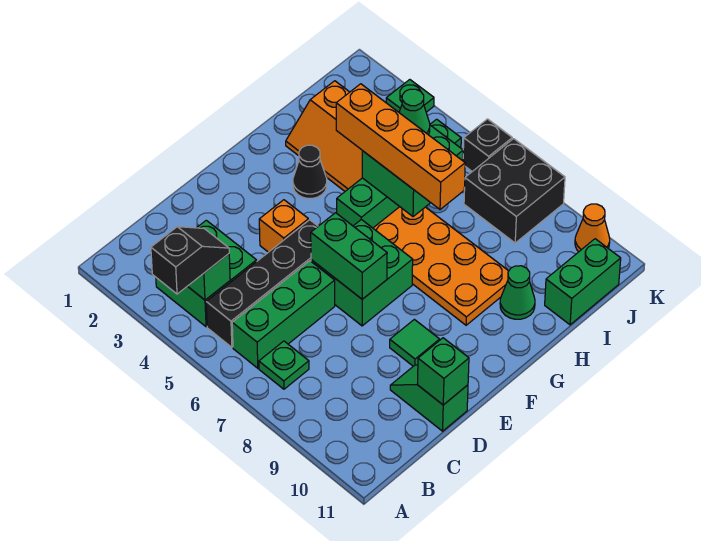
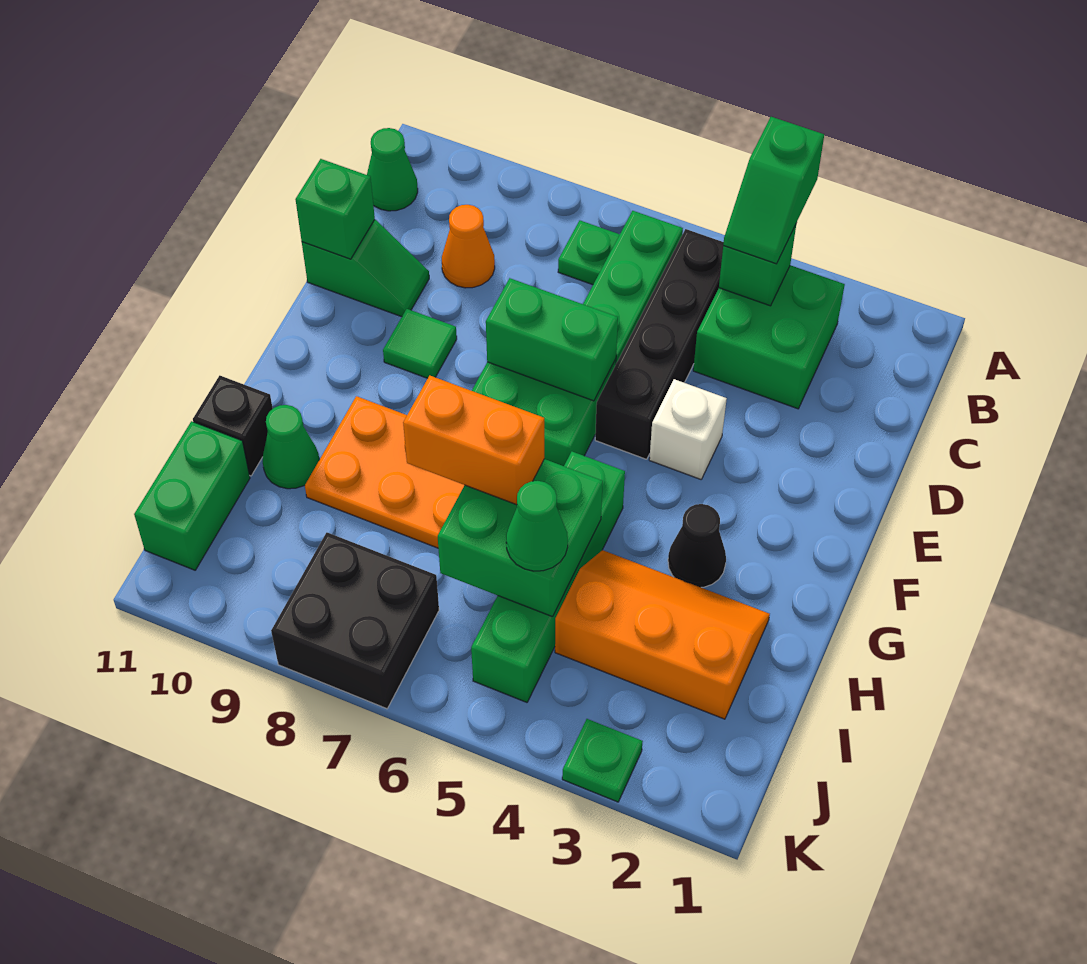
black slope A4:B4 level 3 top A -> green slope A4:B4 level 3 top A
none -> green cone B11 level 1
orange brick E4 level 1 -> white brick E4 level 1
orange brick H4:H7 level 3 -> orange brick H6:H7 level 3
black brick K6 level 1 -> black brick H11 level 1
orange cone K10 level 1 -> orange cone C9 level 1

